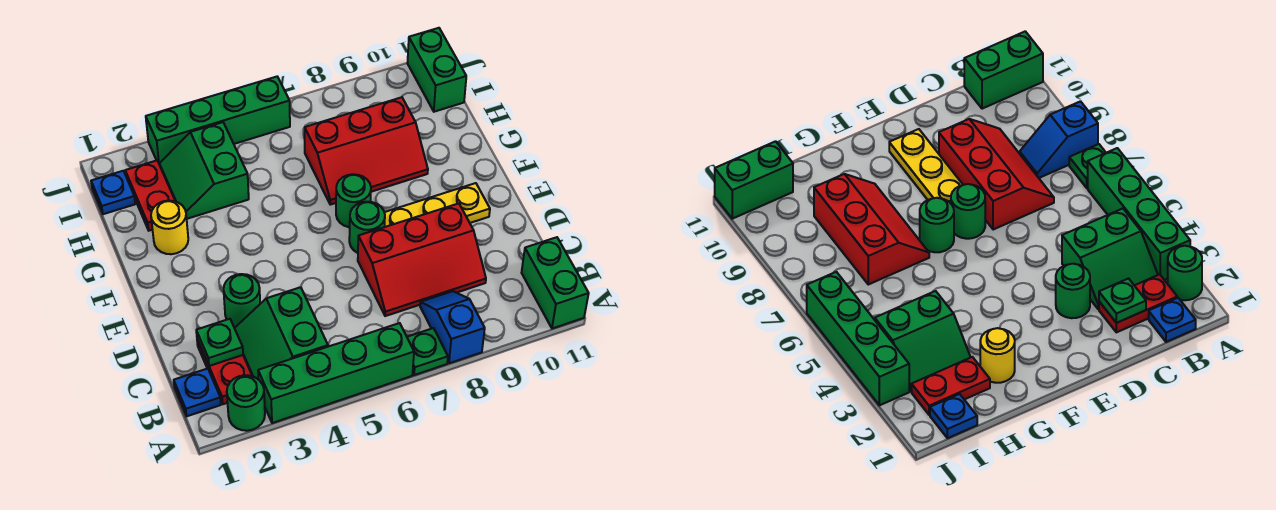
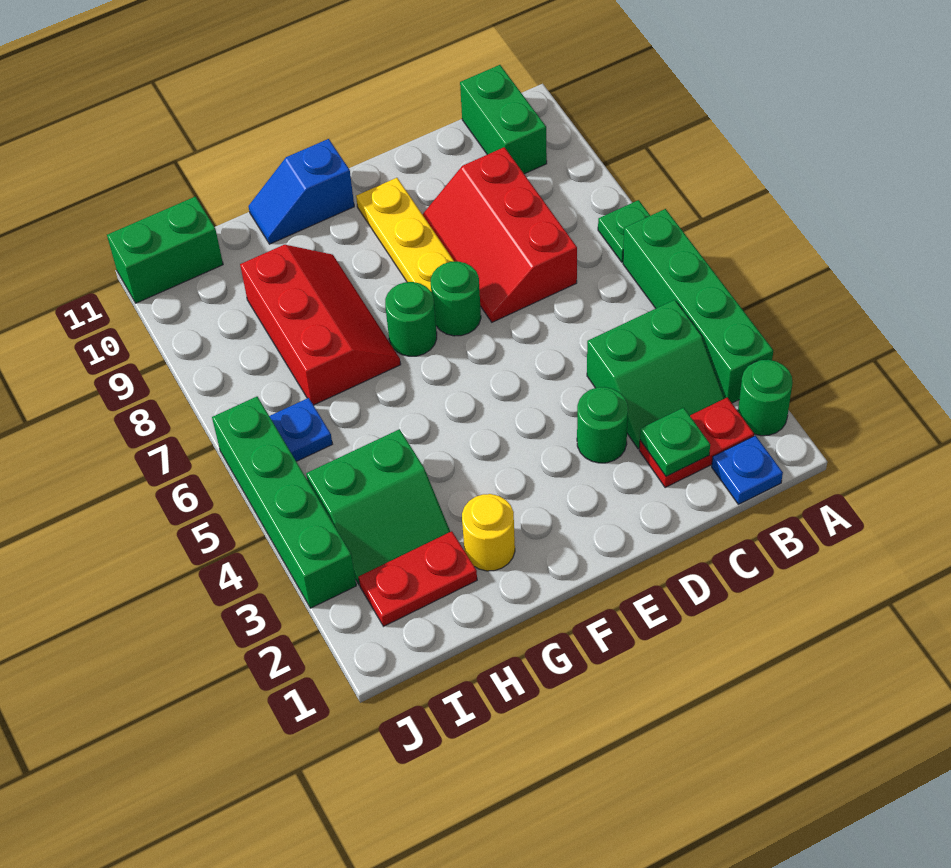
blue slope A8:B8 level 1 top A -> blue slope F11:G11 level 1 top F
green brick A11:B11 level 1 -> green brick B10:B11 level 1
red slope C7:D9 level 1 top D -> red slope C7:D9 level 1 top C
blue plate I1 level 1 -> blue plate I6 level 1

